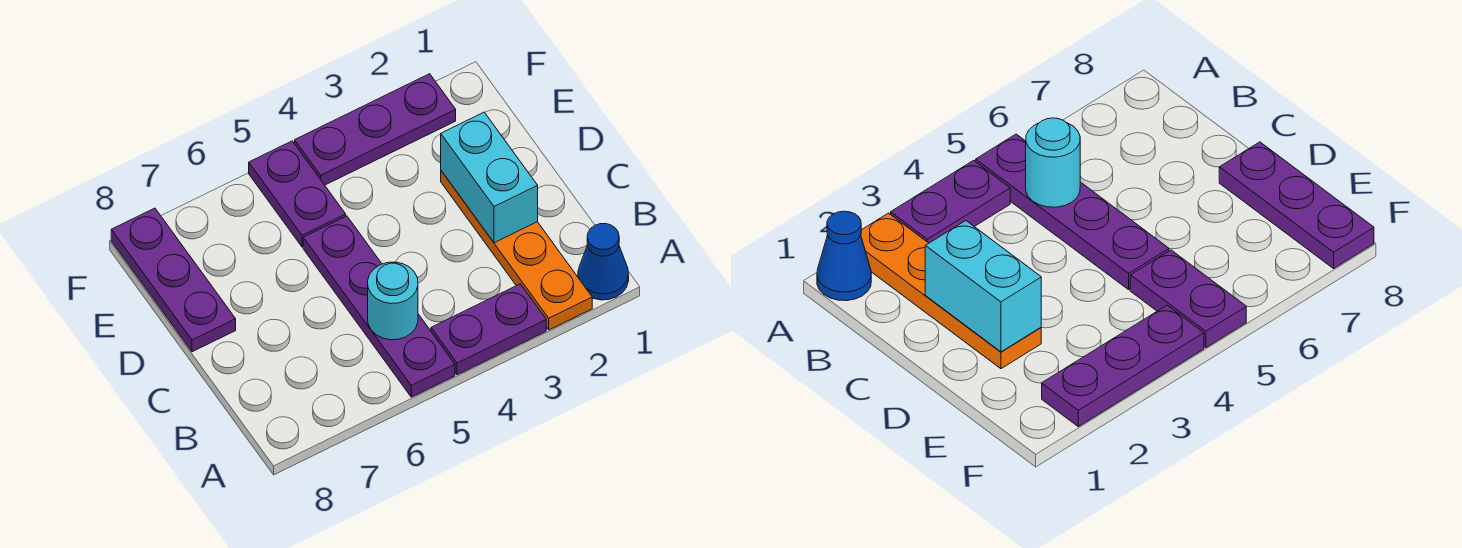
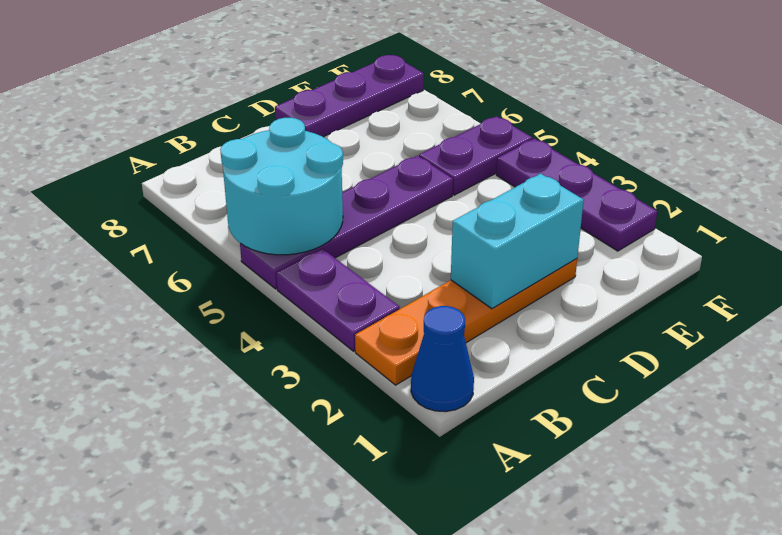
cyan round brick B5 level 2 -> cyan round brick A5:B6 level 2

